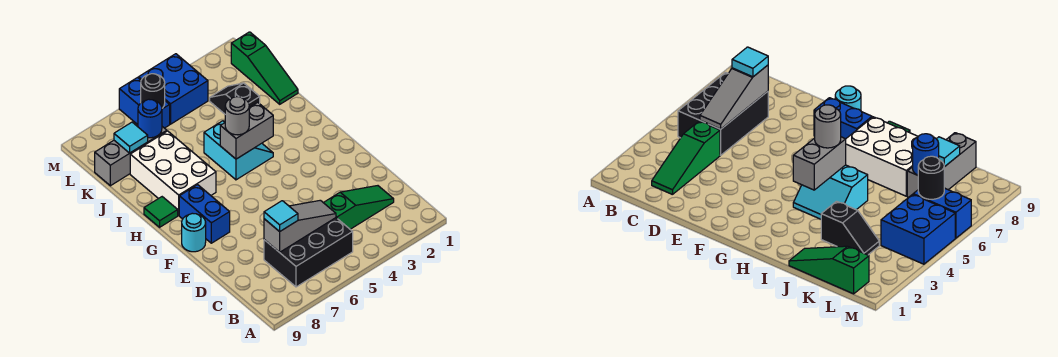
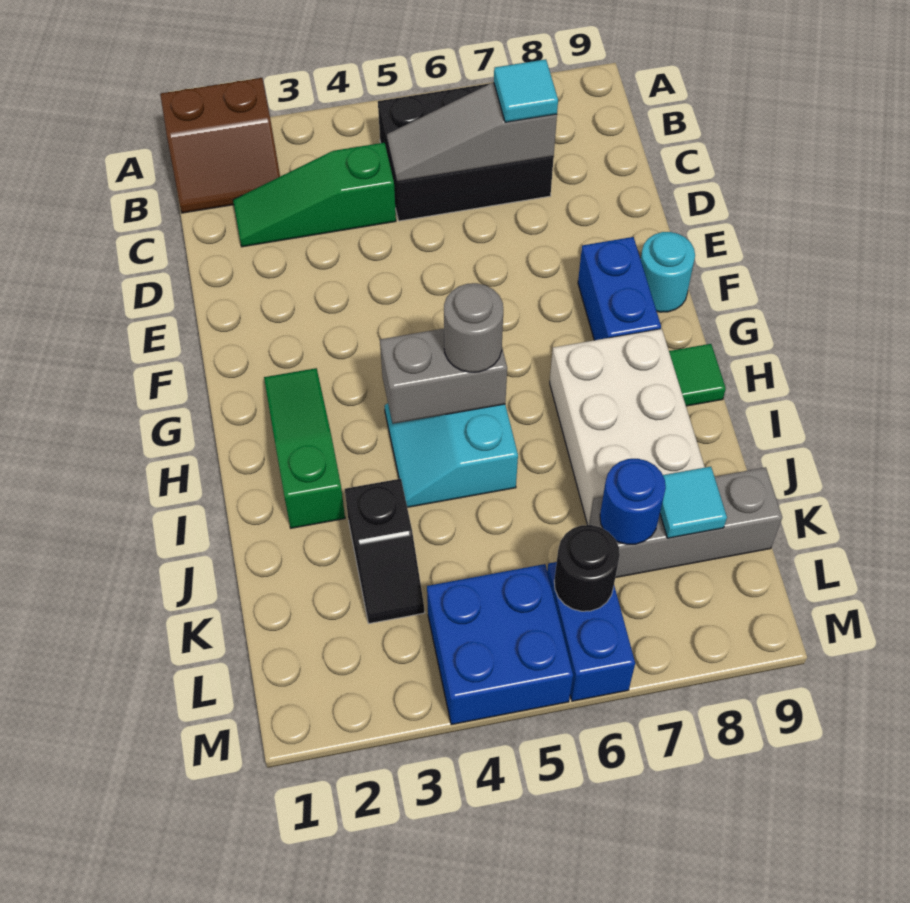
none -> brown slope A1:B2 level 1 top A
green slope J1:L1 level 1 top L -> green slope G2:I2 level 1 top I

